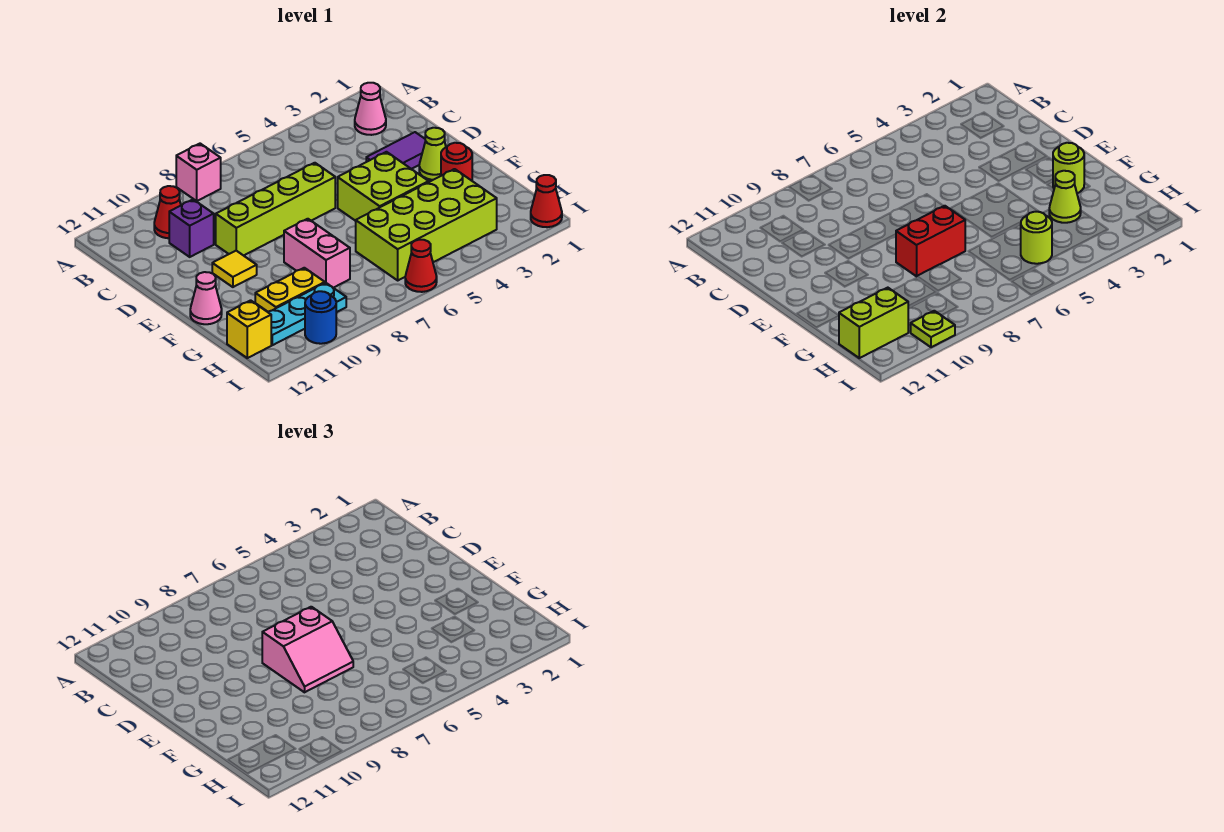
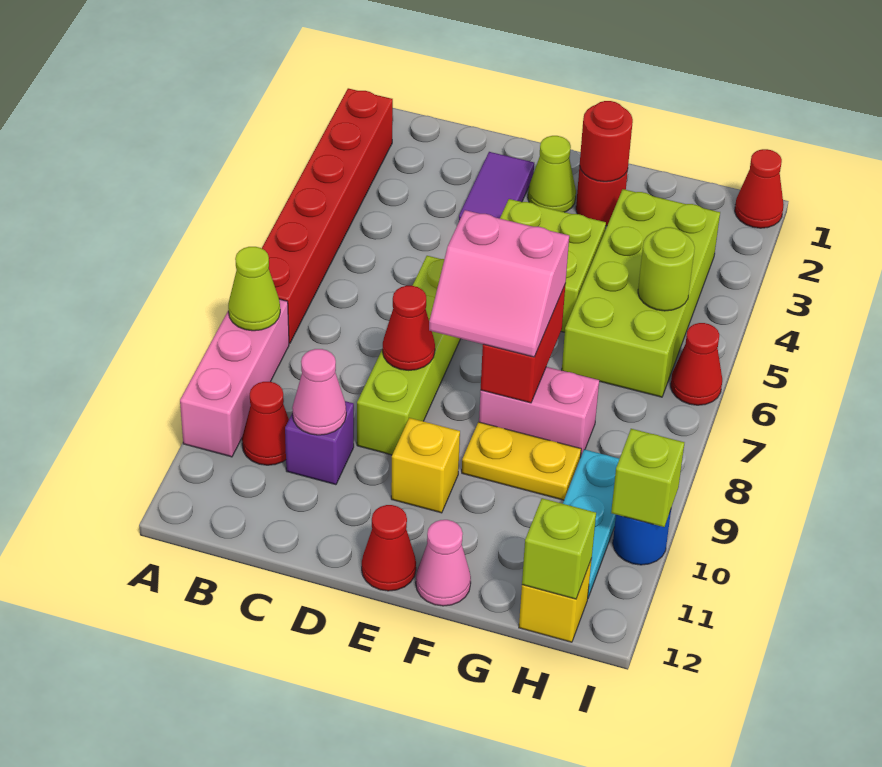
none -> red brick A2:A7 level 1
pink brick A8 level 1 -> pink brick A8:A10 level 1
pink cone B2 level 1 -> pink cone C10 level 2
none -> red cone D8 level 2
pink slope E7:F8 level 3 top E -> pink slope E7:F8 level 3 top 7
yellow tile E10 level 1 -> yellow brick E10 level 1
none -> red cone E12 level 1
lime round brick F2 level 2 -> red round brick F2 level 2
lime cone G3 level 2 -> lime cone A8 level 2
yellow plate G9:G10 level 1 -> yellow plate F9:G9 level 1
lime brick H11:H12 level 2 -> lime brick H12 level 2
lime plate I10 level 2 -> lime brick I10 level 2

